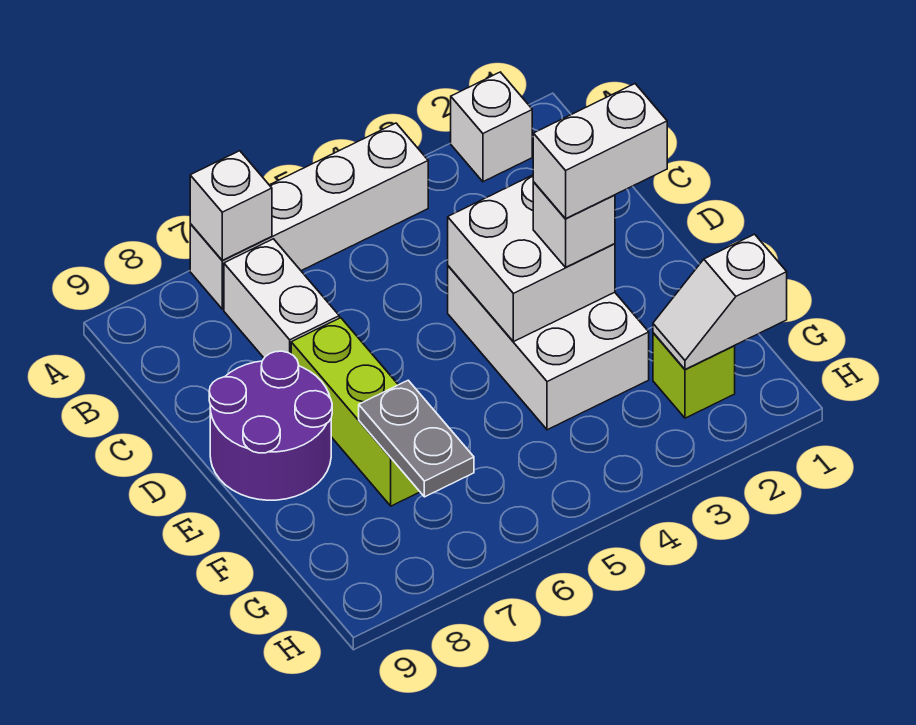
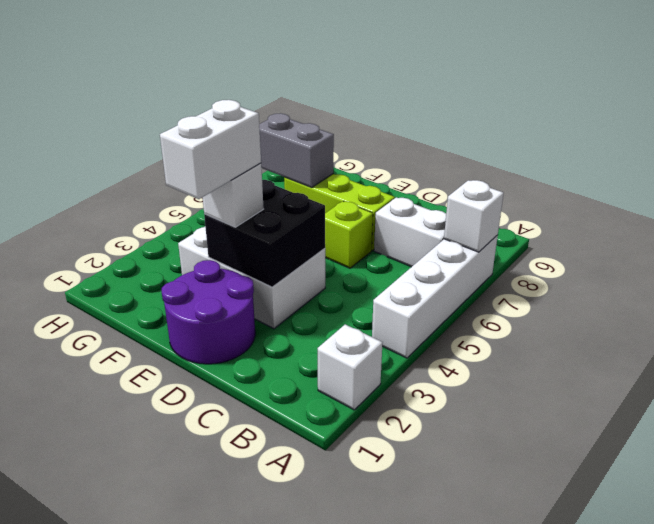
white brick D3:E4 level 2 -> black brick D3:E4 level 2
purple round brick D8:E9 level 1 -> purple round brick D1:E2 level 1
grey plate F7:G7 level 2 -> grey brick F7:G7 level 2
white slope G1:G2 level 2 top 1 -> none
lime brick G2 level 1 -> lime brick D6 level 1

